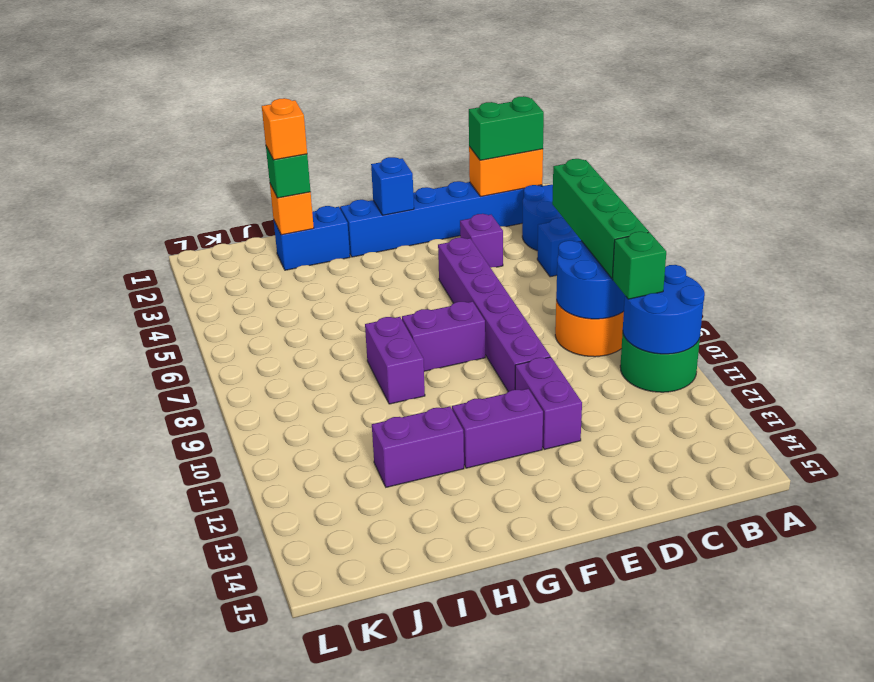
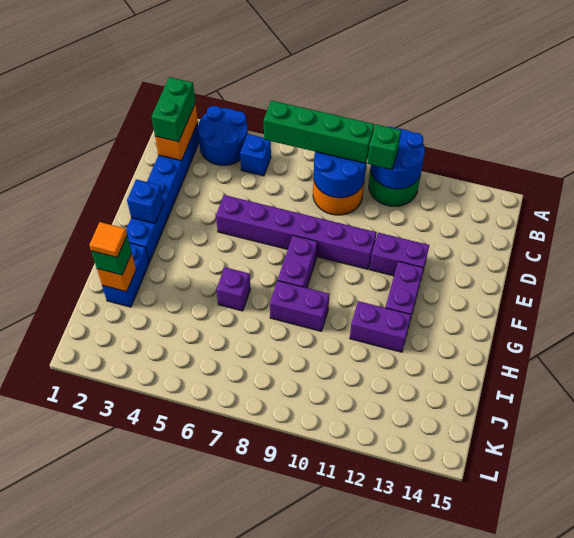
purple brick D4 level 1 -> purple brick H6 level 1
purple brick H12:I12 level 1 -> purple brick H11:H12 level 1
orange brick I2 level 4 -> orange tile I2 level 4

